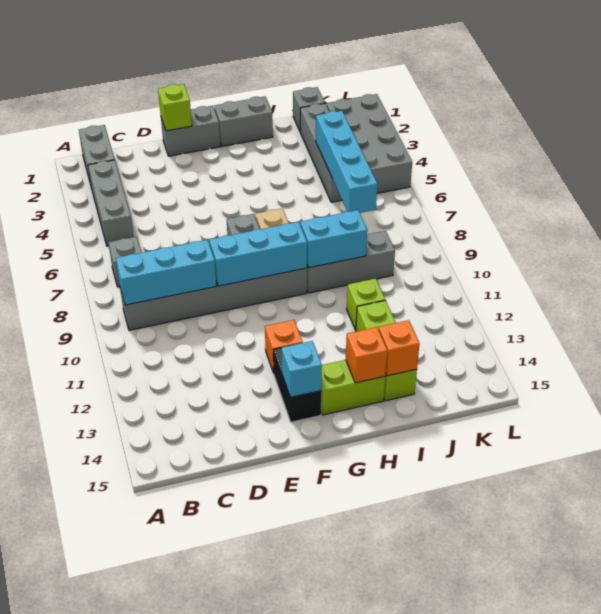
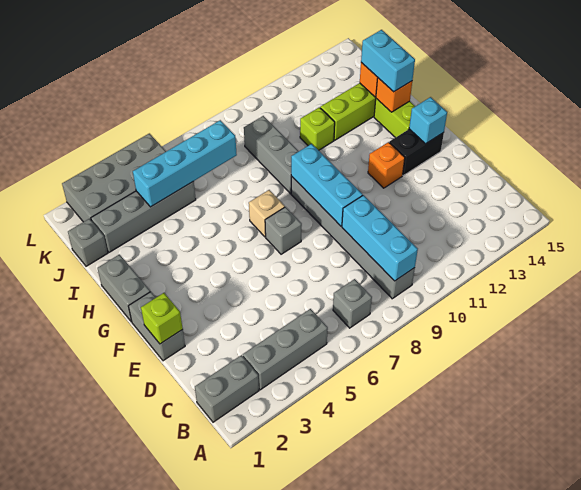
cyan brick H9:I9 level 2 -> cyan brick H14:I14 level 3

